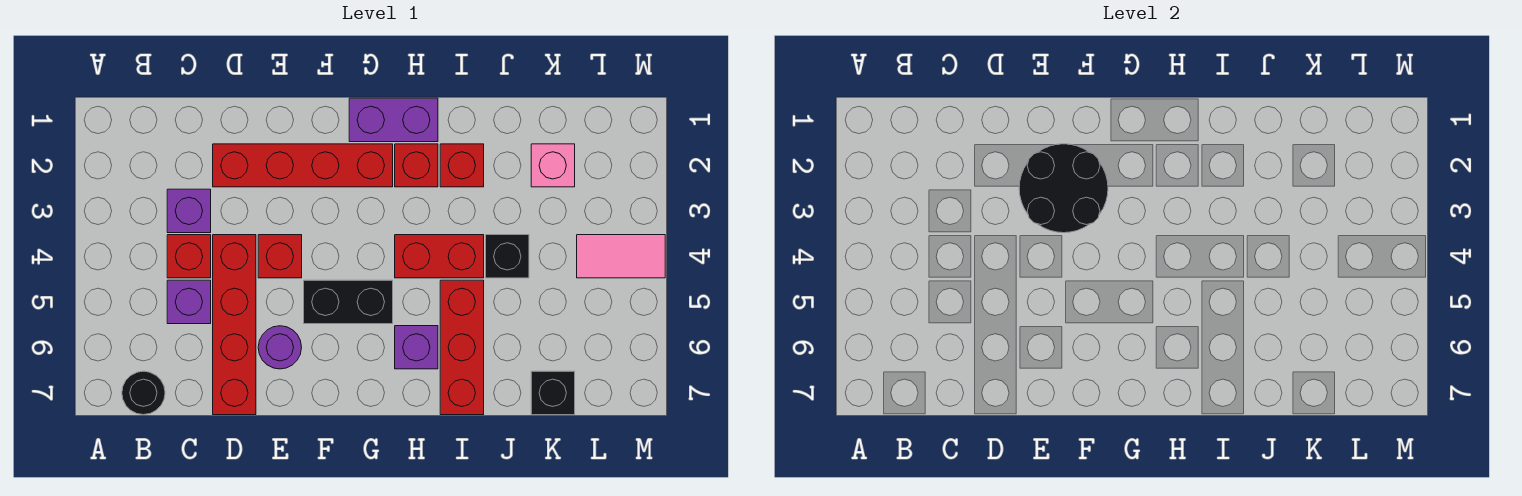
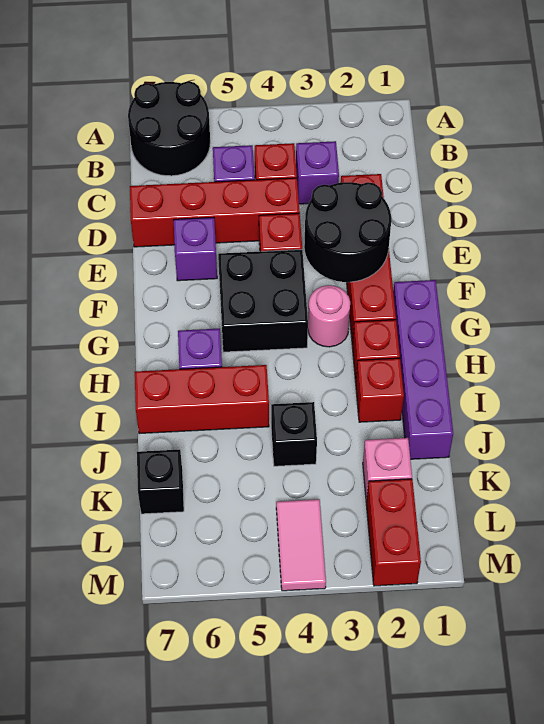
black round brick B7 level 1 -> black round brick A6:B7 level 1
purple round brick E6 level 1 -> purple brick E6 level 1
black brick F5:G5 level 1 -> black brick F4:G5 level 1
purple brick G1:H1 level 1 -> purple brick G1:J1 level 1
none -> pink round brick G3 level 1
red brick H4:I4 level 1 -> red brick L2:M2 level 1

